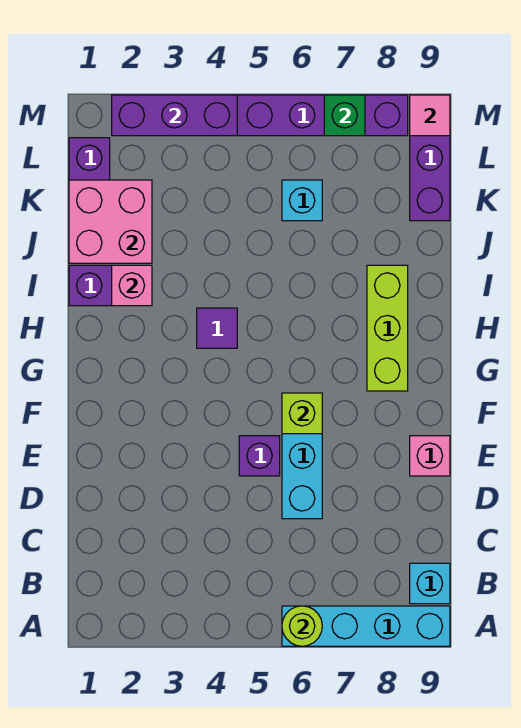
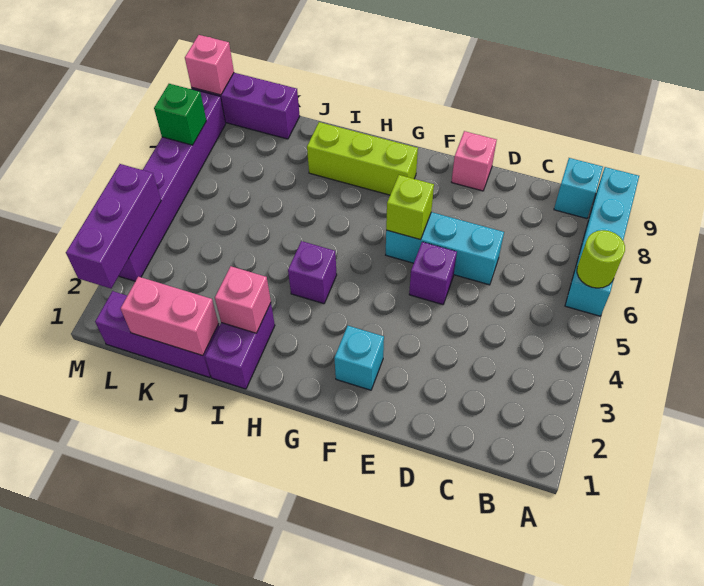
purple tile H4 level 1 -> purple brick H4 level 1
pink brick J1:K2 level 2 -> pink brick J1:K1 level 2
cyan brick K6 level 1 -> cyan brick F2 level 1
pink tile M9 level 2 -> pink brick M9 level 2

